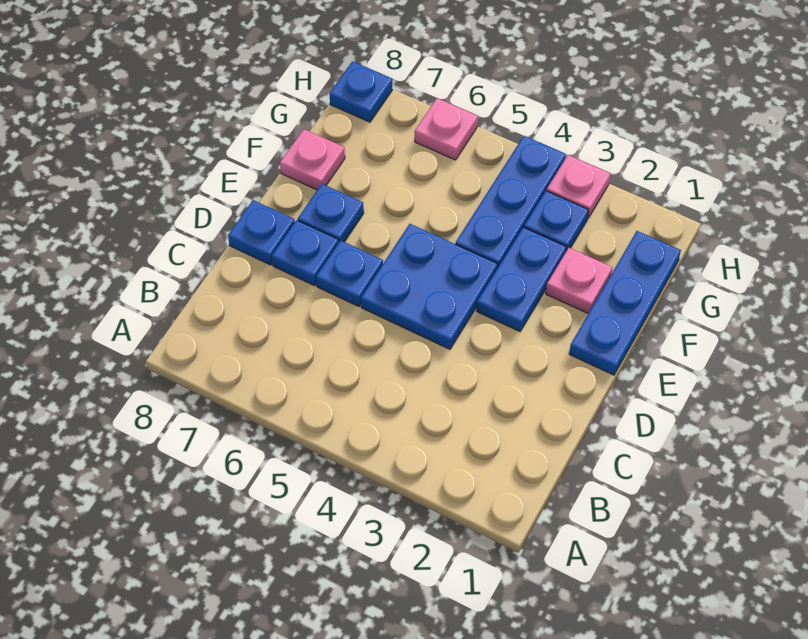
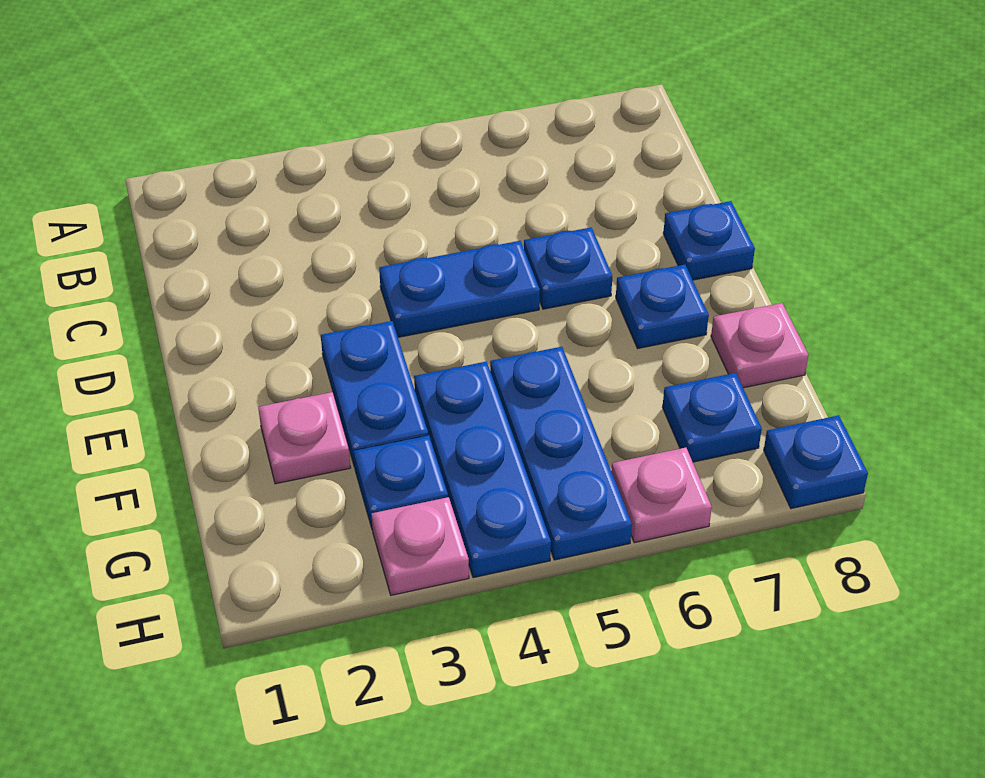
blue plate D4:E5 level 1 -> blue plate D4:D5 level 1
blue plate D7 level 1 -> blue plate G7 level 1
blue plate E1:G1 level 1 -> blue plate F5:H5 level 1

